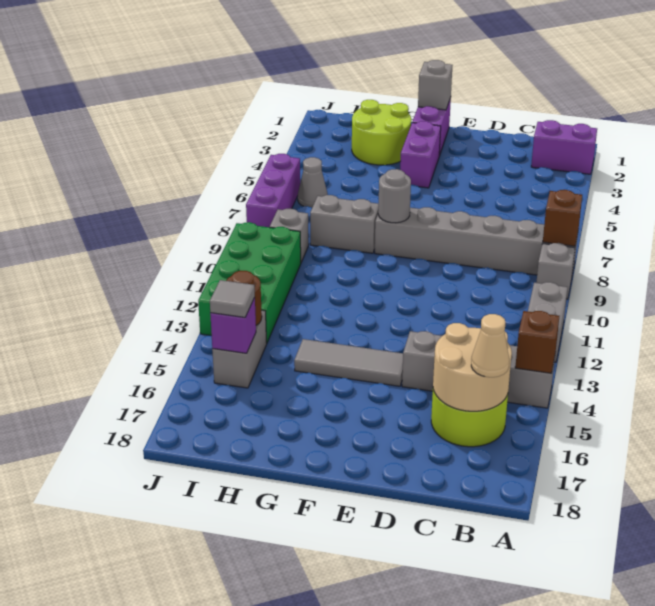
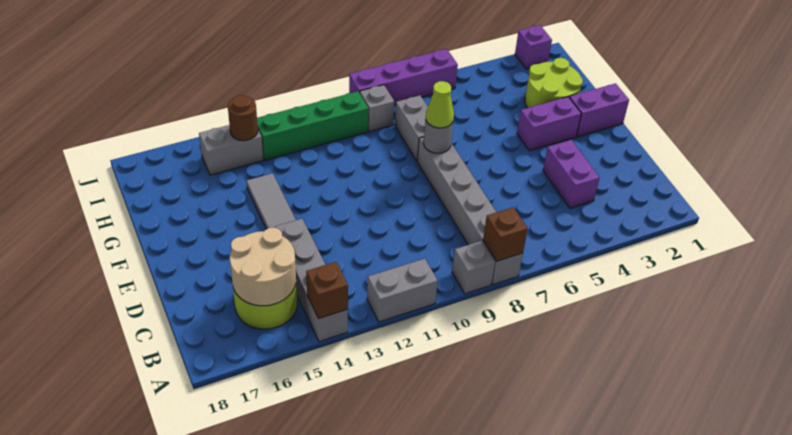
purple brick A2:B2 level 1 -> purple brick C4:D4 level 1
tan cone B16 level 3 -> none
grey brick F1 level 2 -> none
none -> lime cone F8 level 3
grey cone I6 level 1 -> none
green brick I10:J13 level 1 -> green brick I10:I13 level 1
purple brick I15 level 2 -> purple brick J2 level 1
grey tile I15 level 3 -> none
purple brick J6:J8 level 1 -> purple brick J6:J9 level 1

